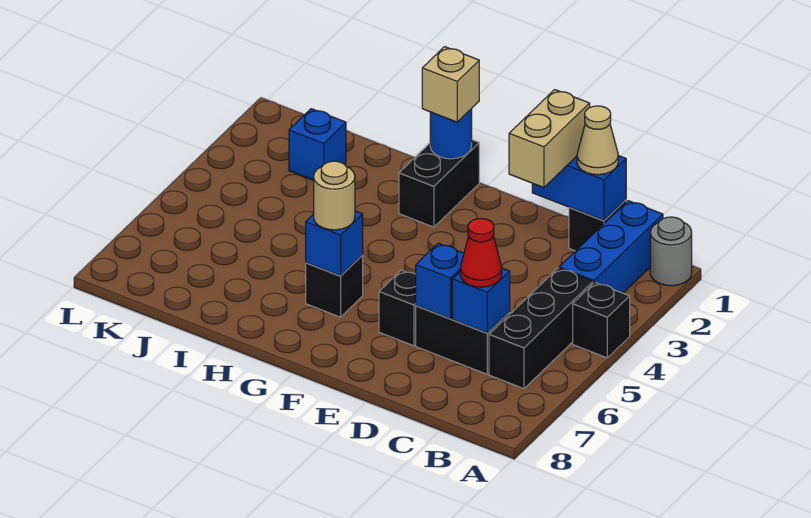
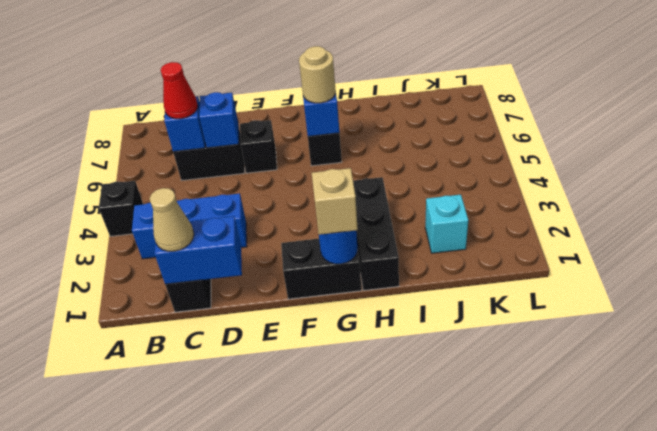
grey round brick A1 level 1 -> none
blue brick B1:B3 level 1 -> blue brick B3:D3 level 1
black brick B4:B6 level 1 -> black brick H1:H3 level 1
tan brick D1:D2 level 3 -> none
black brick G1:G2 level 1 -> black brick F1:G1 level 1
blue brick J2 level 1 -> cyan brick J2 level 1

